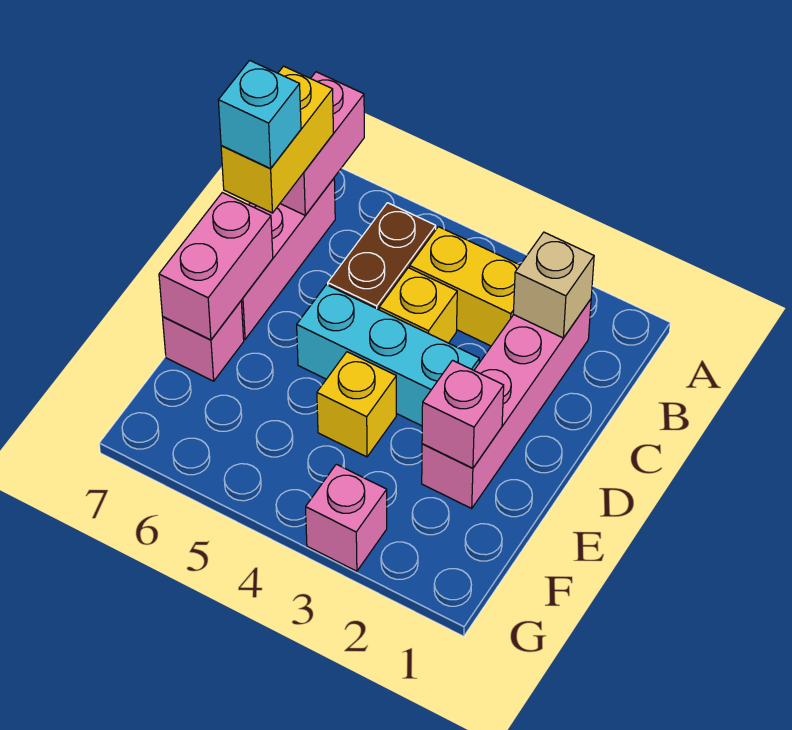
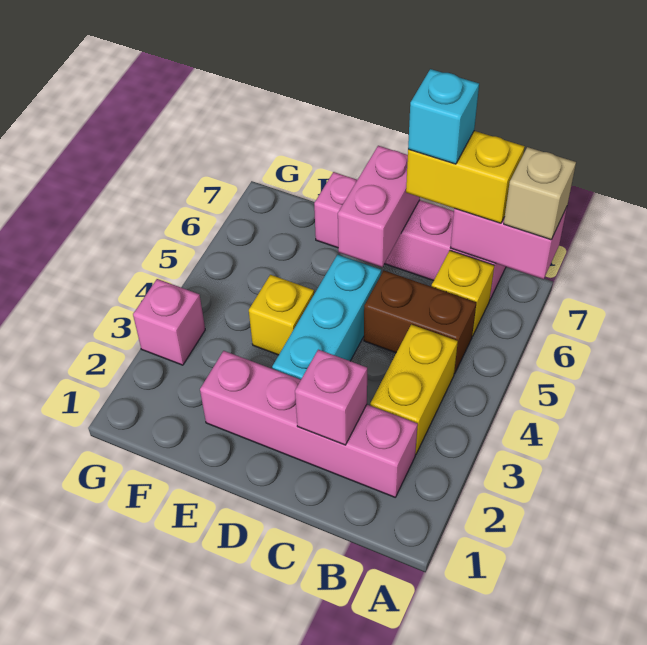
tan brick B2 level 2 -> tan brick A7 level 3
yellow brick C4 level 1 -> yellow brick B6 level 1
pink brick D7:E7 level 2 -> pink brick D6:D7 level 2
pink brick E2 level 2 -> pink brick C2 level 2

